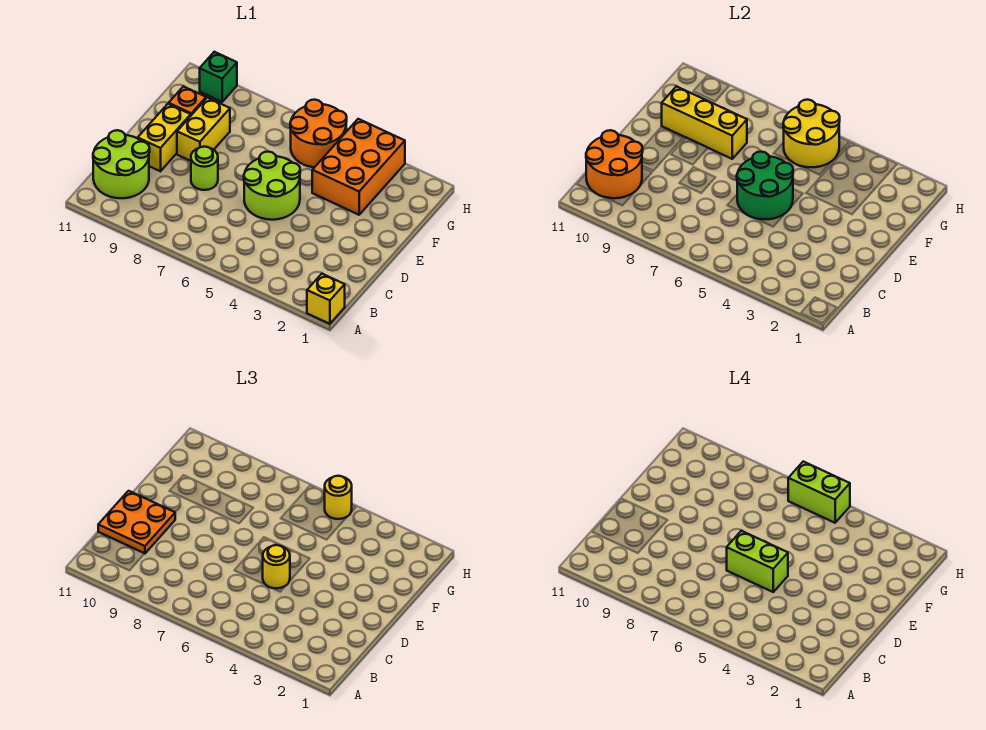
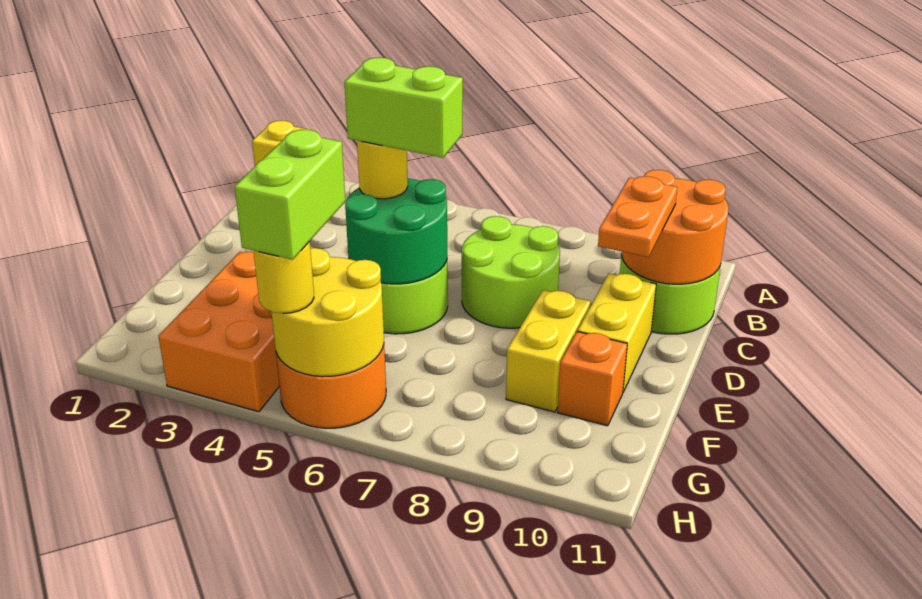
orange plate C10:D11 level 3 -> orange plate C10:D10 level 3
lime round brick D8 level 1 -> lime round brick C7:D8 level 1
yellow brick F8:F10 level 2 -> none
lime brick H5:H6 level 4 -> lime brick G5:H5 level 4
green brick H10 level 1 -> none

